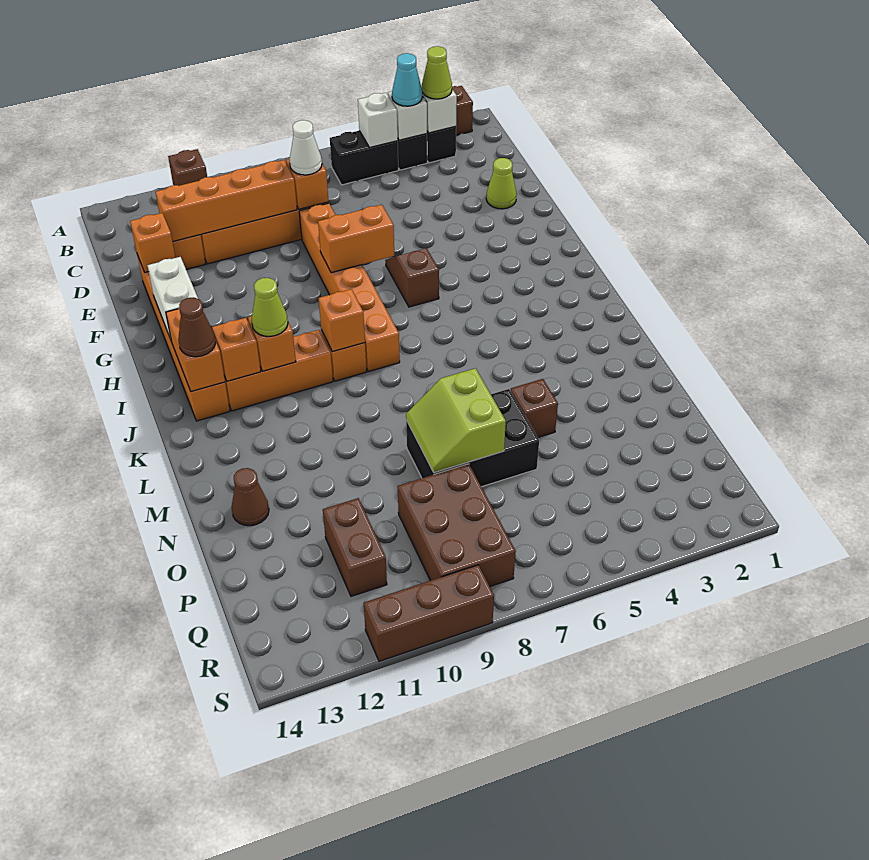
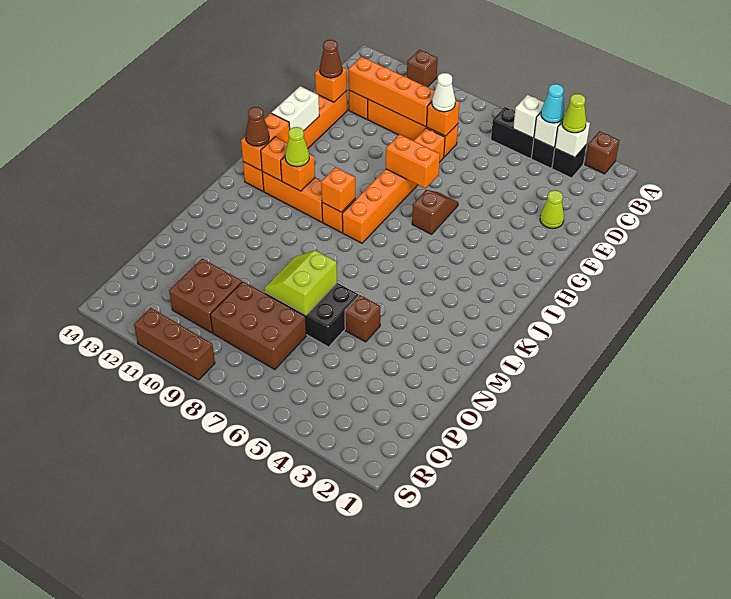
brown cone N13 level 1 -> brown cone E13 level 3
brown brick P8:R9 level 1 -> brown brick P7:Q9 level 1
brown brick P11:Q11 level 1 -> brown brick P10:Q11 level 1

